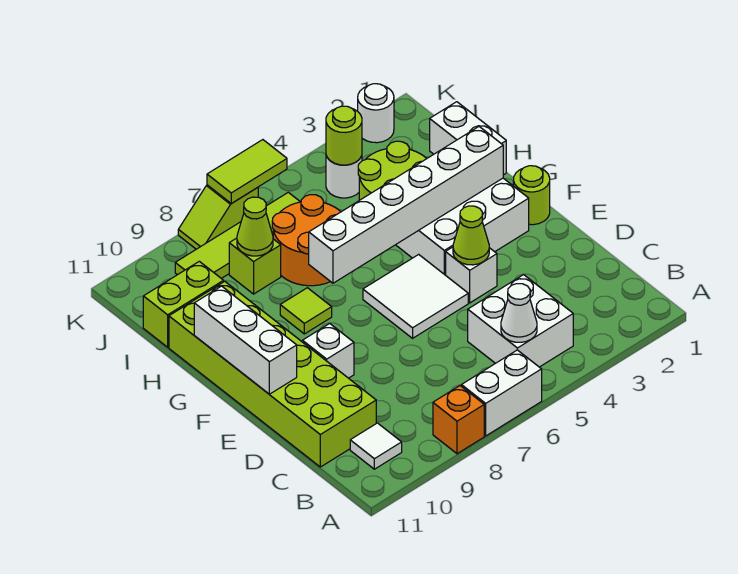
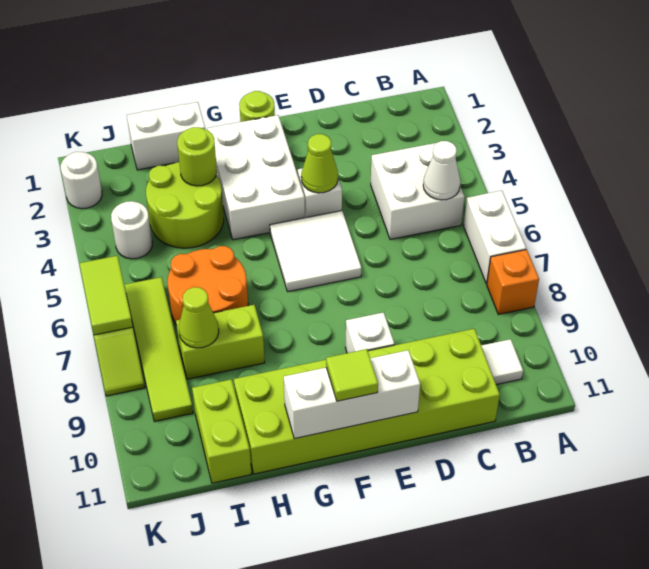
white brick G2:G7 level 2 -> none
lime tile G8 level 1 -> lime tile F11 level 3
lime brick I8 level 1 -> lime brick H8:I8 level 1
lime round brick J4 level 2 -> lime round brick H3 level 2

